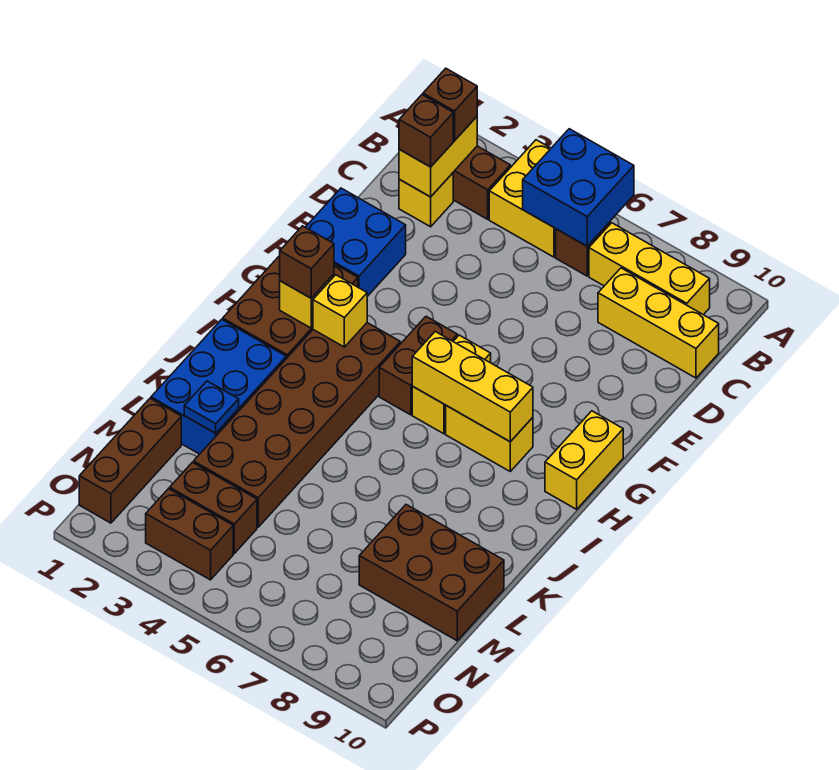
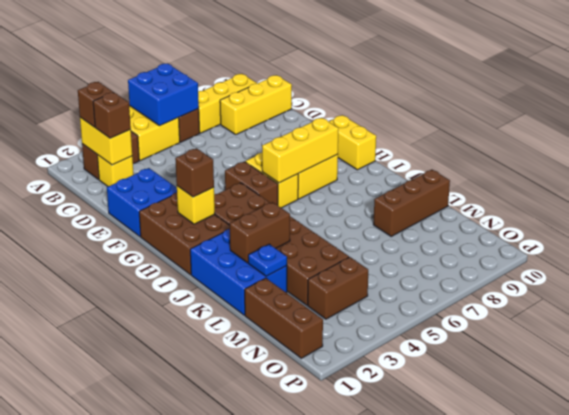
yellow brick H3 level 2 -> none
brown brick L8:M10 level 1 -> brown brick L8:L10 level 1
brown brick O3:O4 level 1 -> brown brick K2:K3 level 2

